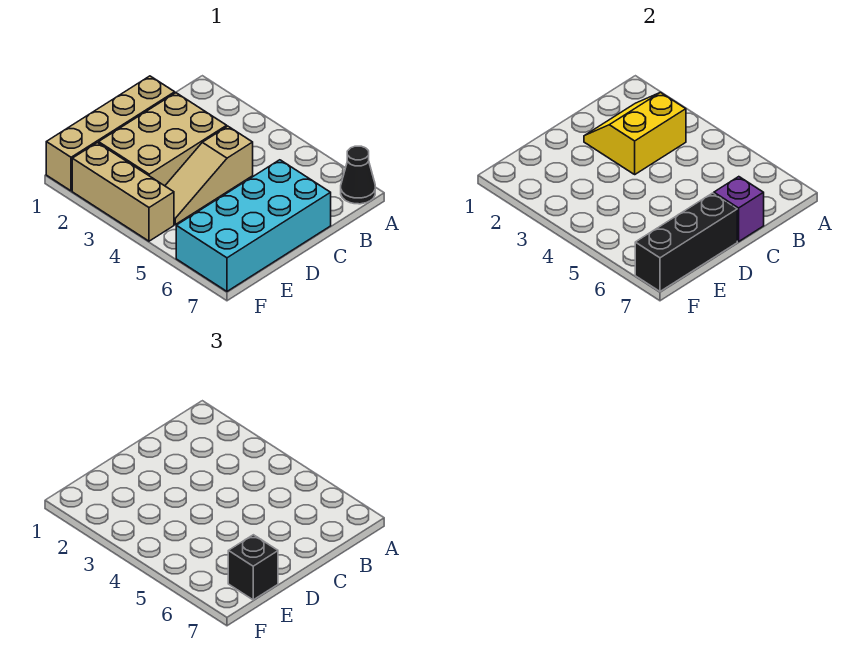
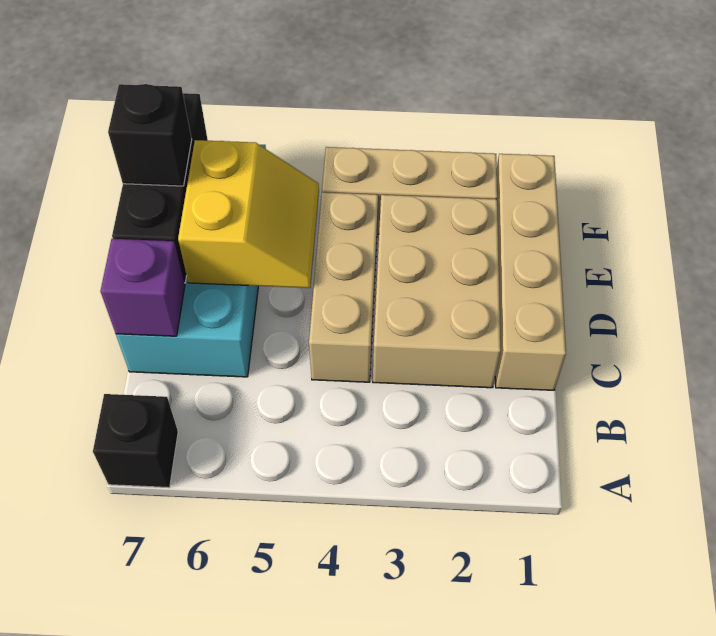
black cone A7 level 1 -> black brick A7 level 1
yellow slope B2:C3 level 2 top 3 -> yellow slope D5:E6 level 2 top 6
tan slope C4:E4 level 1 top C -> tan brick C4:E4 level 1

